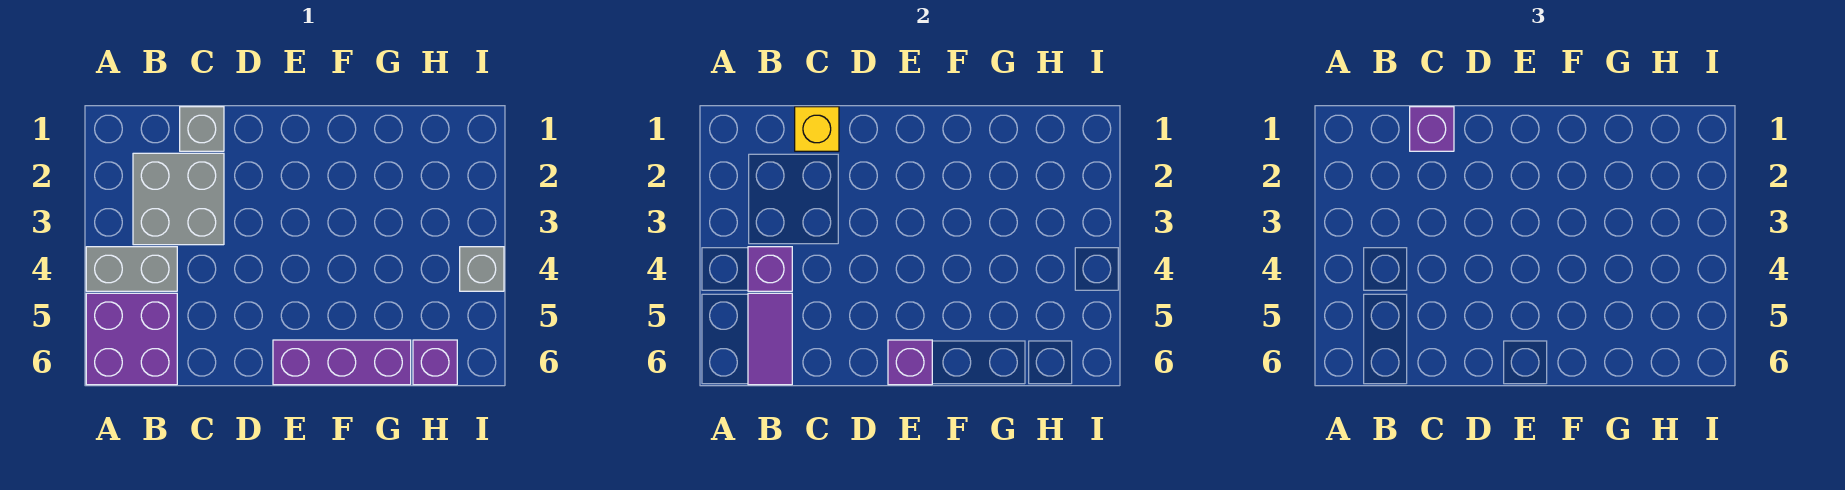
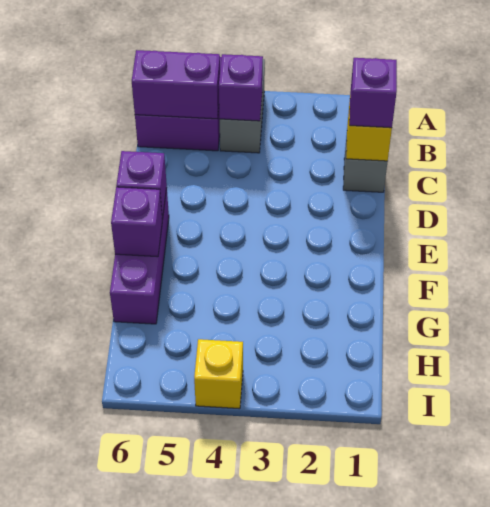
grey brick B2:C3 level 1 -> none
purple tile B5:B6 level 2 -> purple brick B5:B6 level 2
purple brick H6 level 1 -> purple brick F6 level 2
grey brick I4 level 1 -> yellow brick I4 level 1

